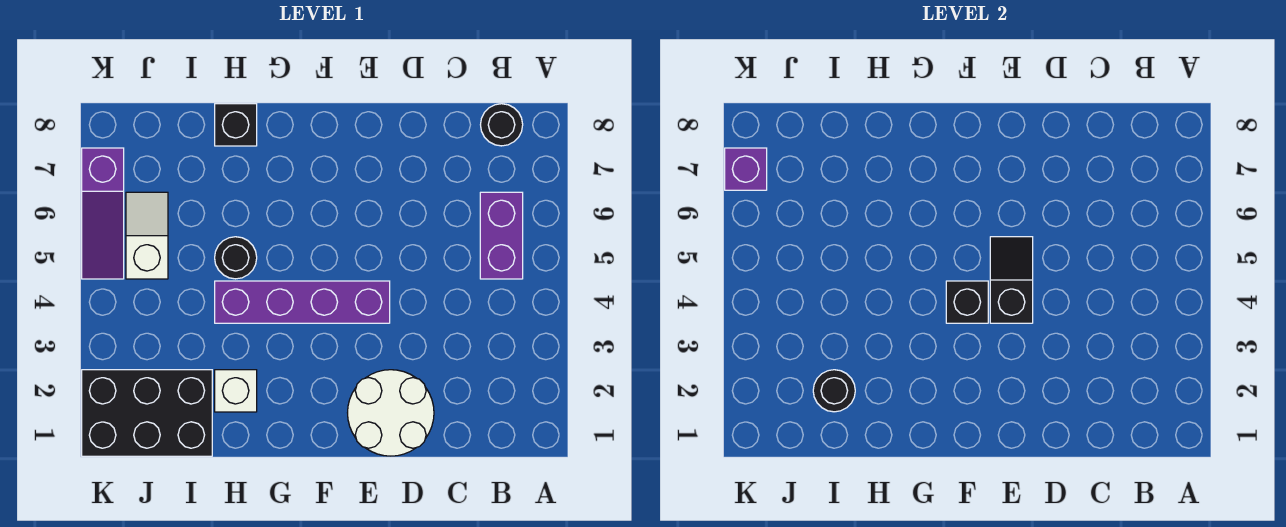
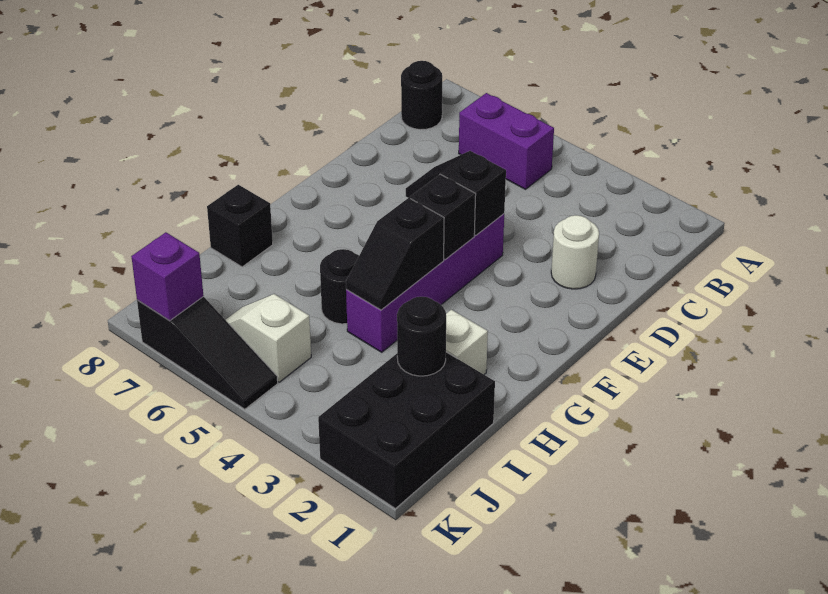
white round brick D1:E2 level 1 -> white round brick D2 level 1
none -> black slope G4:H4 level 2 top G
purple slope K5:K7 level 1 top 7 -> black slope K5:K7 level 1 top 7

